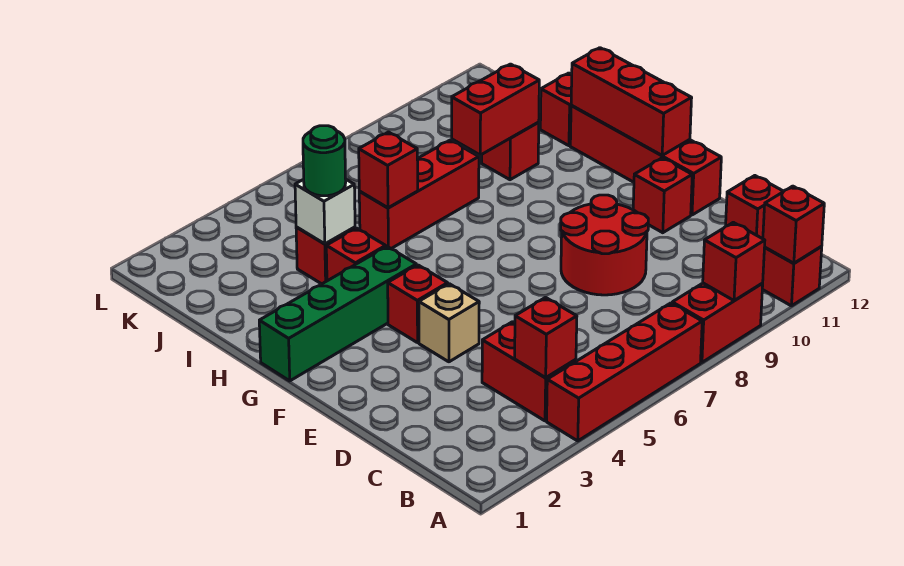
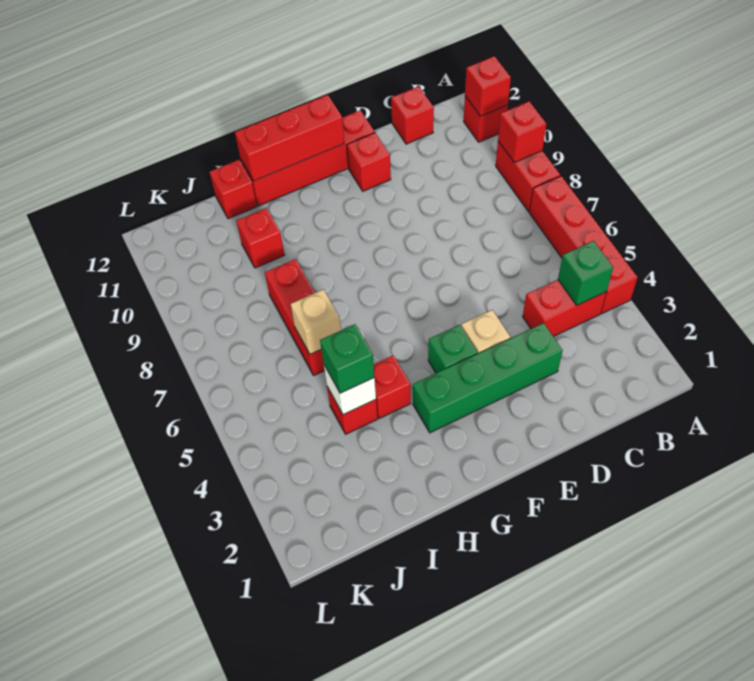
red brick B4 level 2 -> green brick B4 level 2
red round brick D8:E9 level 1 -> none
red brick F4 level 1 -> green brick F4 level 1
green brick G1:G4 level 1 -> green brick D3:G3 level 1
green round brick I4 level 3 -> green brick I4 level 3
red brick I6 level 2 -> tan brick I6 level 2
red brick I9:I10 level 2 -> none

